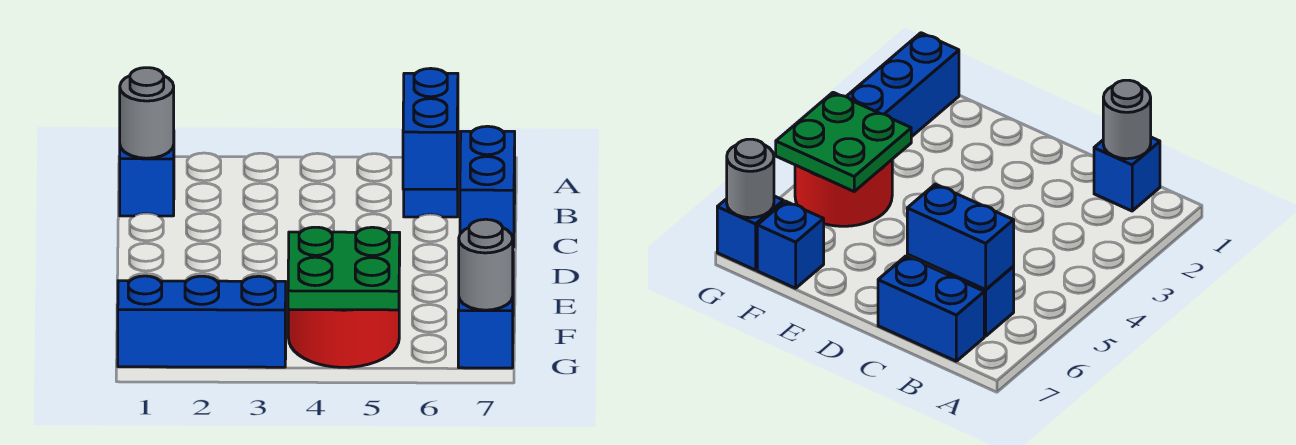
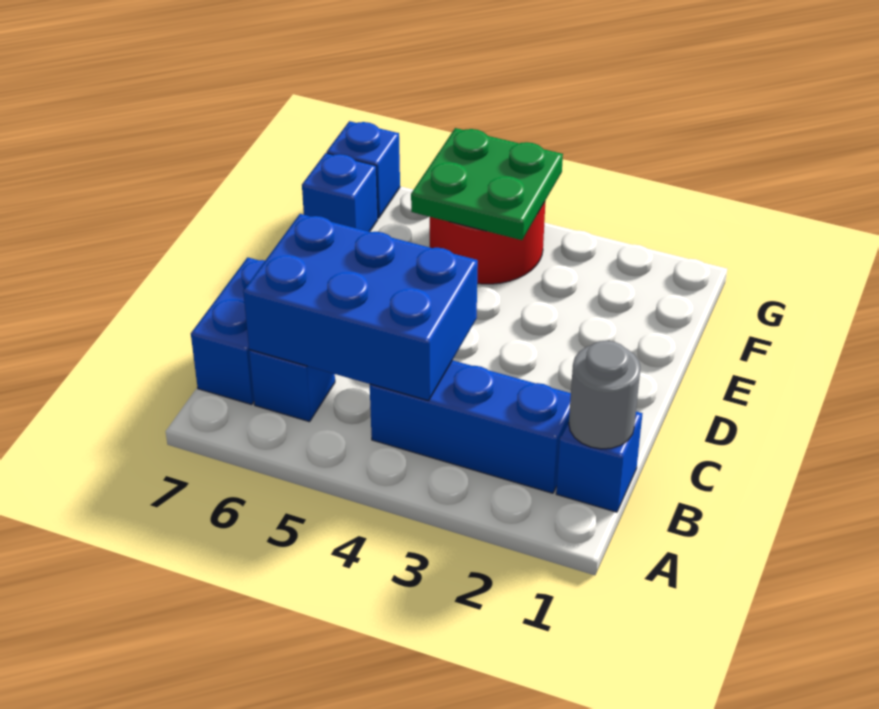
blue brick B6:C6 level 2 -> blue brick B4:C6 level 2
blue brick G1:G3 level 1 -> blue brick B2:B4 level 1
grey round brick G7 level 2 -> none

